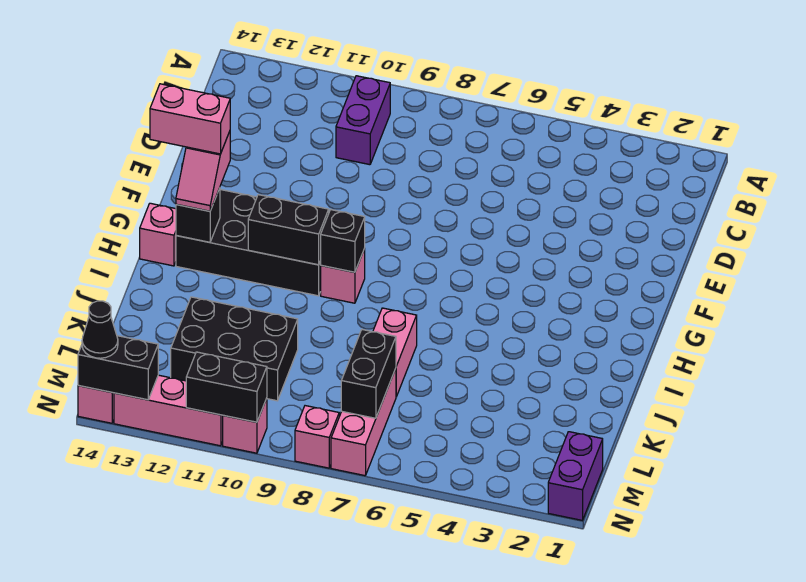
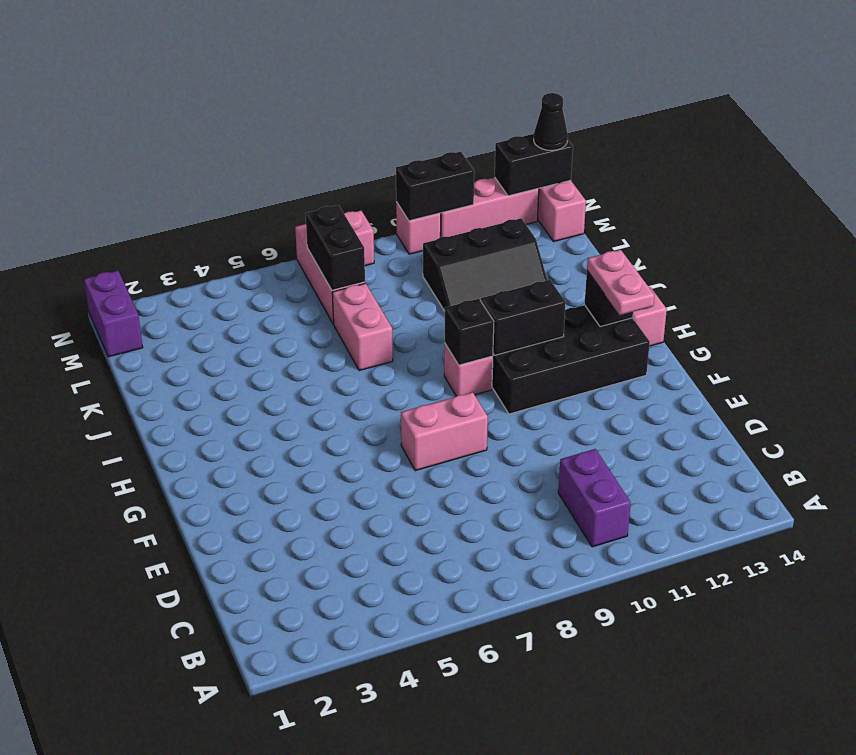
pink slope G13:H13 level 3 top G -> pink plate G13:H13 level 3
pink brick G13:G14 level 4 -> pink brick F7:F8 level 1
black brick K10:L12 level 1 -> black slope K10:L12 level 1 top L

